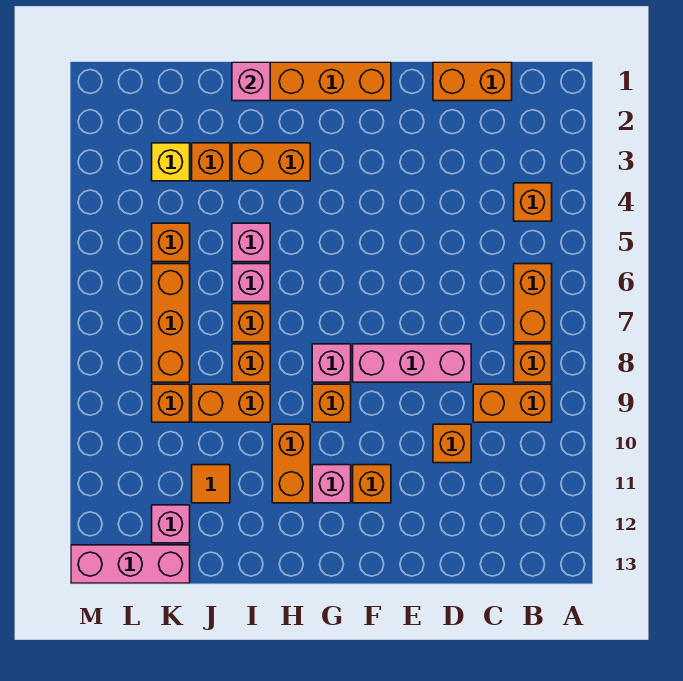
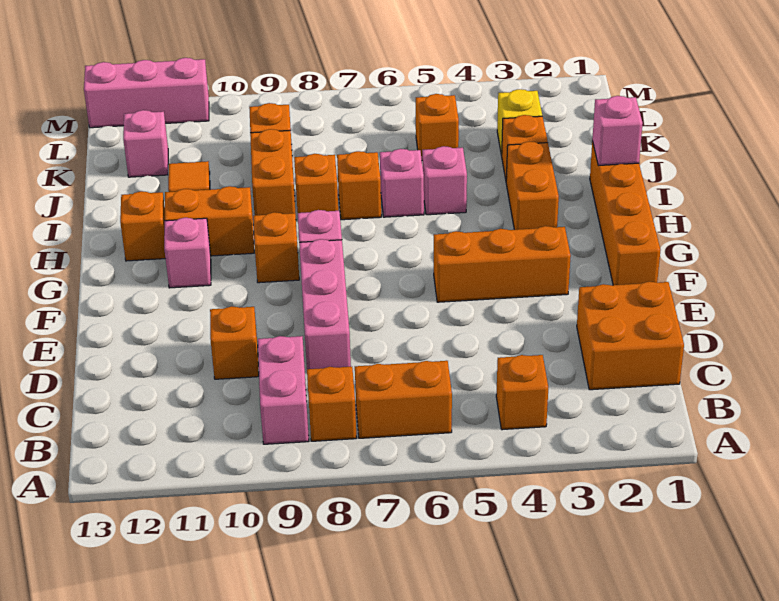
orange brick B9:C9 level 1 -> pink brick B9:C9 level 1
orange brick C1:D1 level 1 -> orange brick C1:D2 level 1
orange brick F11 level 1 -> orange brick H12 level 1
orange brick K6:K8 level 1 -> orange brick F3:F5 level 1
pink brick K13:M13 level 1 -> pink brick M11:M13 level 1

